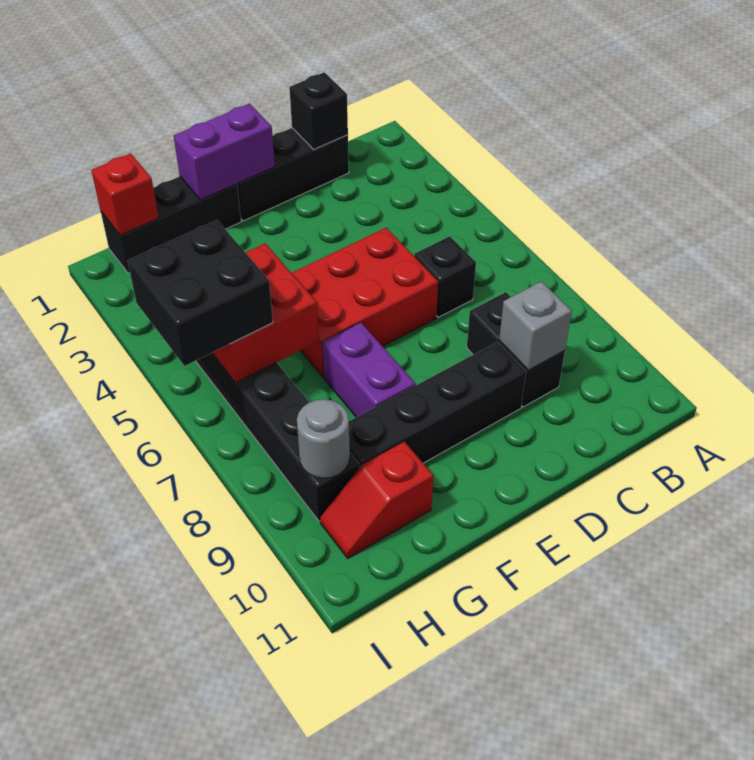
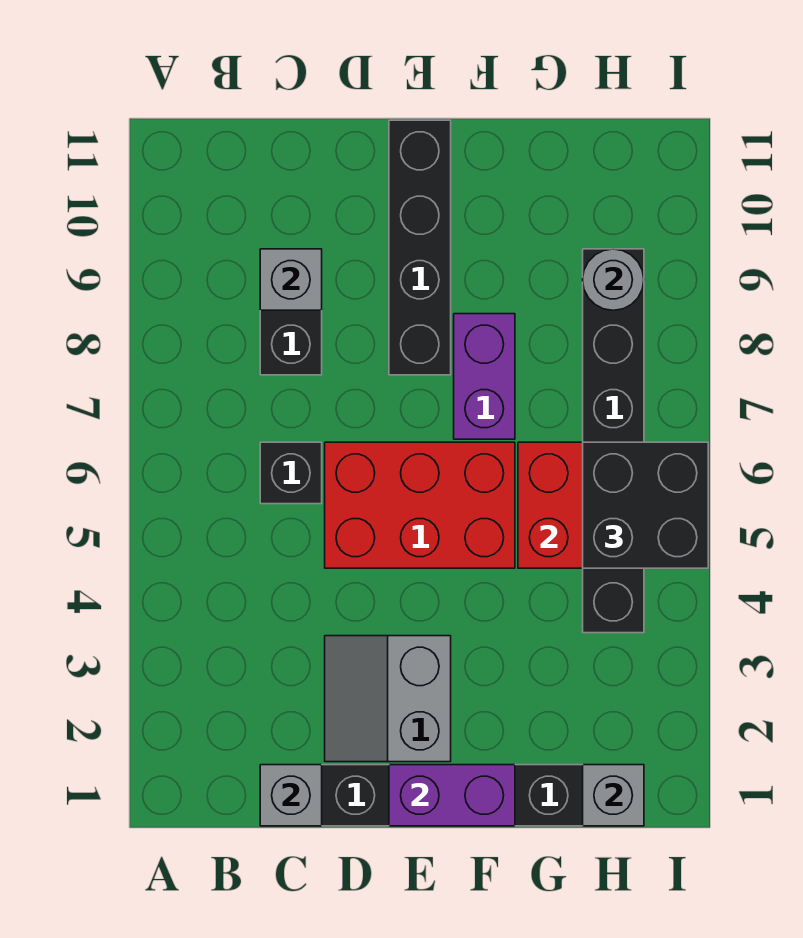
black brick C1 level 2 -> grey brick C1 level 2
none -> grey slope D2:E3 level 1 top E
black brick D9:G9 level 1 -> black brick E8:E11 level 1
red slope G10:H10 level 1 top G -> none
red brick H1 level 2 -> grey brick H1 level 2

